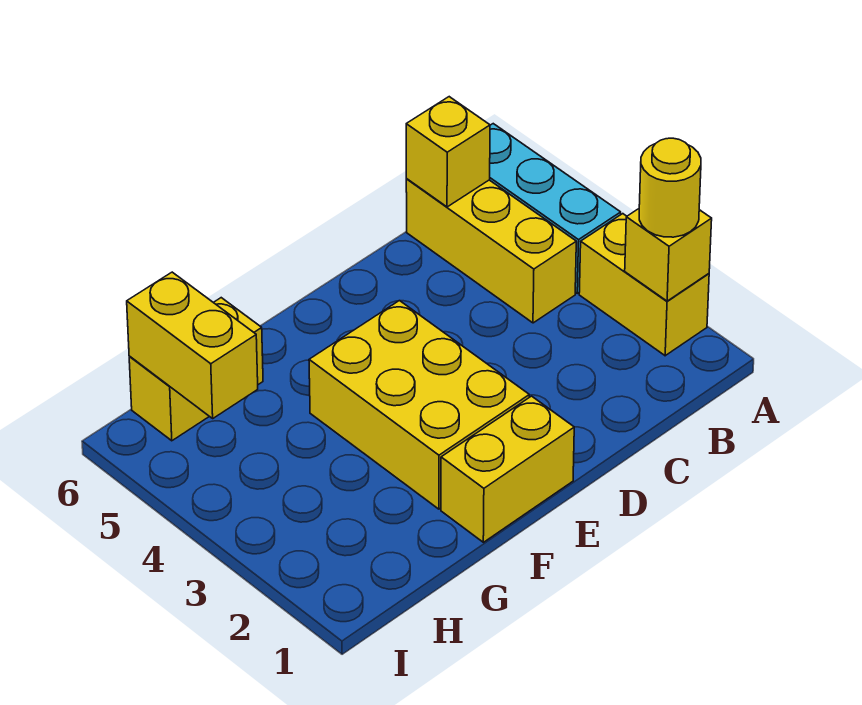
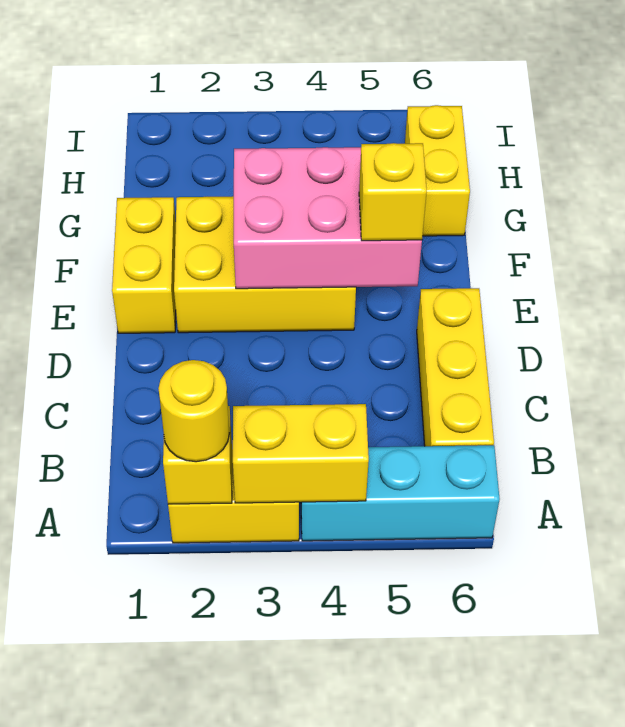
yellow brick B4:B6 level 1 -> yellow brick B6:D6 level 1
yellow brick B6 level 2 -> yellow brick E5 level 3
none -> pink brick E3:F5 level 2
yellow brick H5:H6 level 2 -> yellow brick A3:A4 level 2

